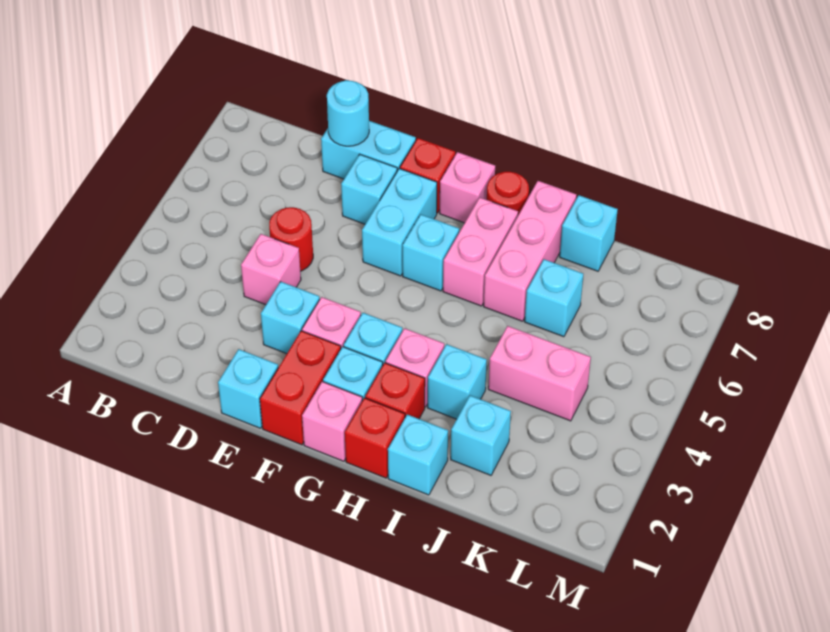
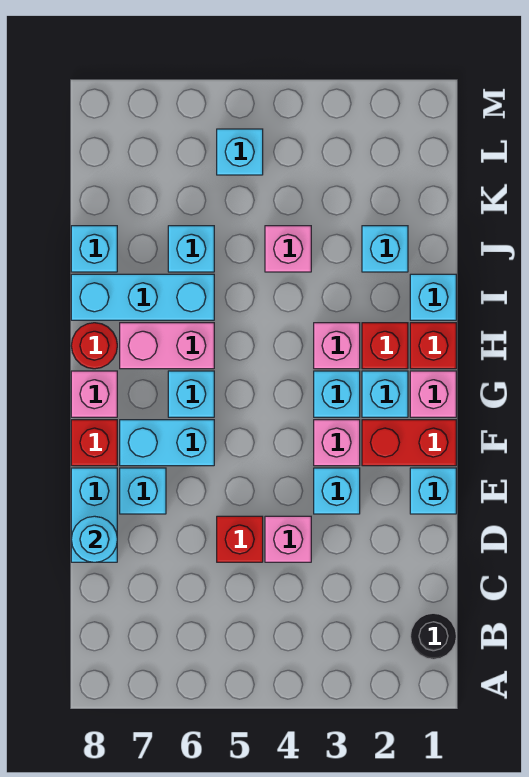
none -> black round brick B1 level 1
red round brick D5 level 1 -> red brick D5 level 1
cyan brick I3 level 1 -> cyan brick L5 level 1
pink brick I6:I8 level 1 -> cyan brick I6:I8 level 1
pink brick J4:K4 level 1 -> pink brick J4 level 1

